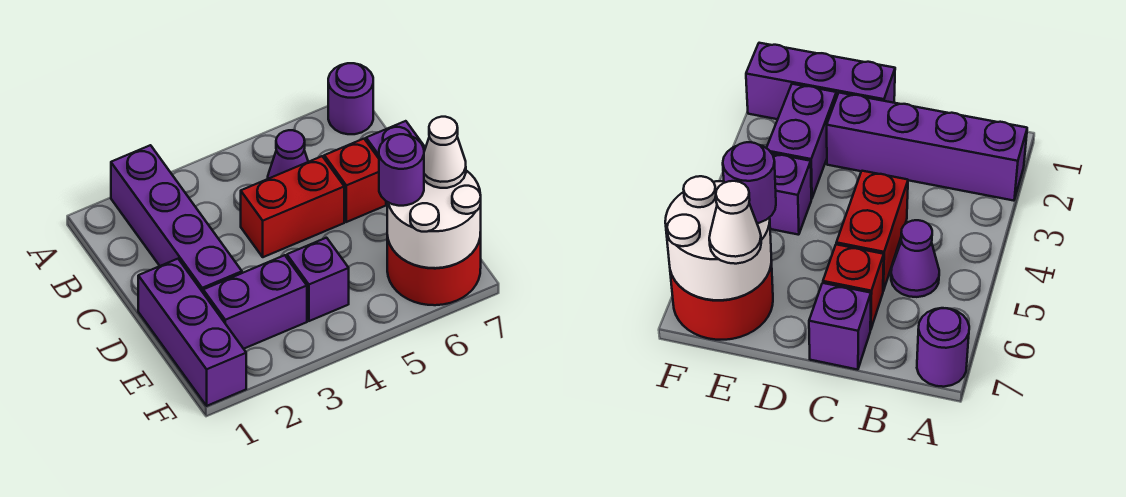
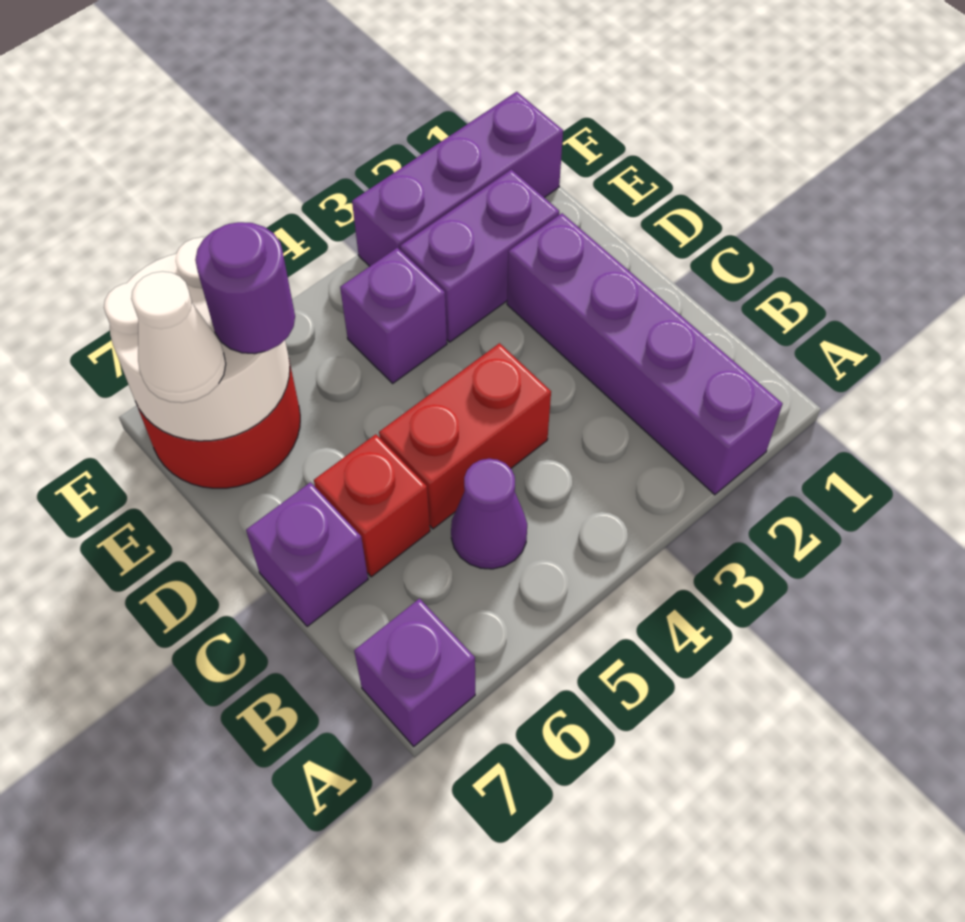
purple round brick A7 level 1 -> purple brick A7 level 1
purple brick D1:F1 level 1 -> purple brick F1:F3 level 1

